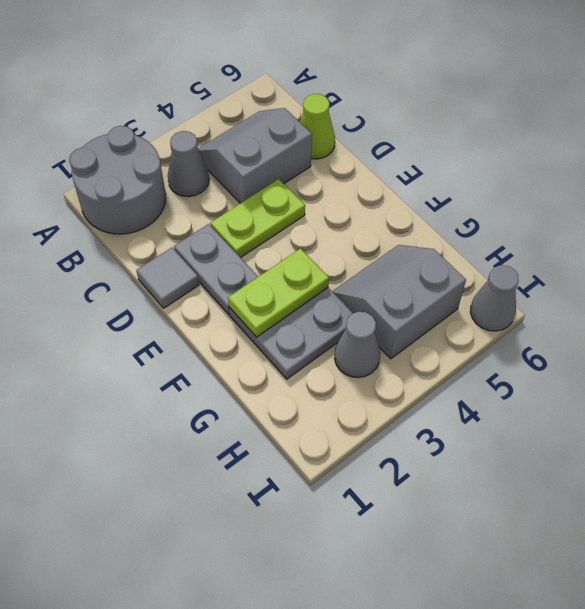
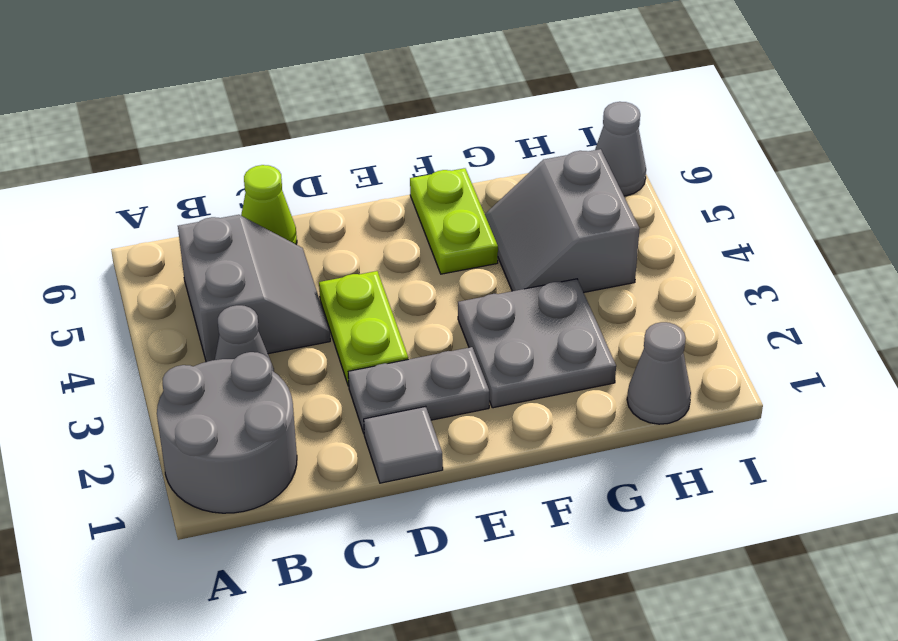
grey slope B4:C5 level 1 top C -> grey slope B4:C5 level 1 top B
lime plate F2:F3 level 2 -> lime plate F5:F6 level 1
grey cone H3 level 1 -> grey cone H1 level 1

